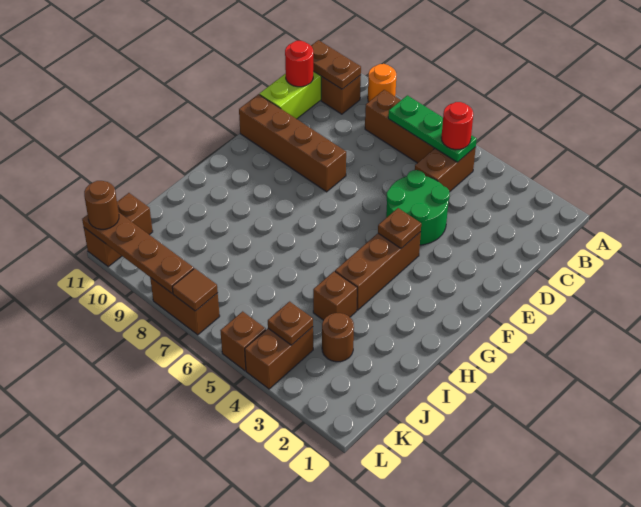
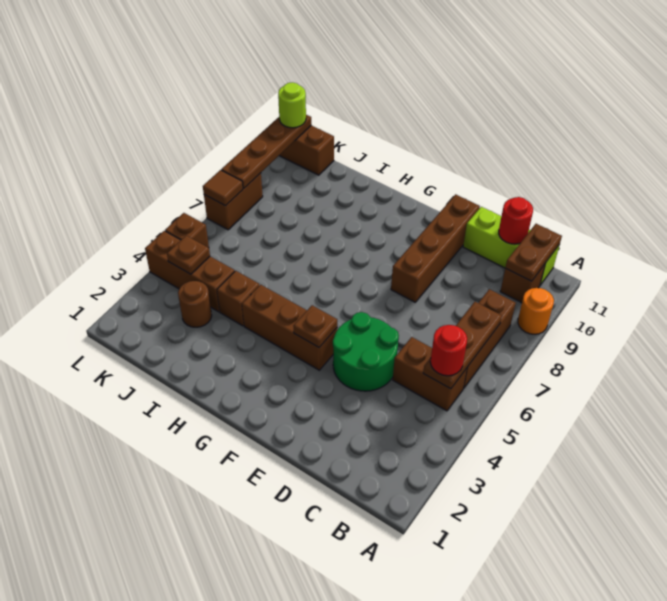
green plate B5:B7 level 2 -> brown plate B5:B7 level 2
brown brick K4:L4 level 1 -> brown brick J4:L4 level 1
brown round brick L11 level 3 -> lime round brick L11 level 3

